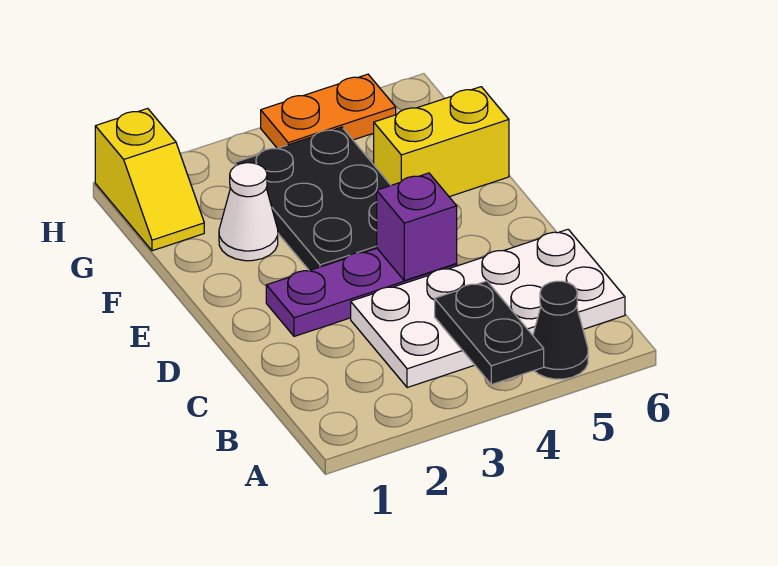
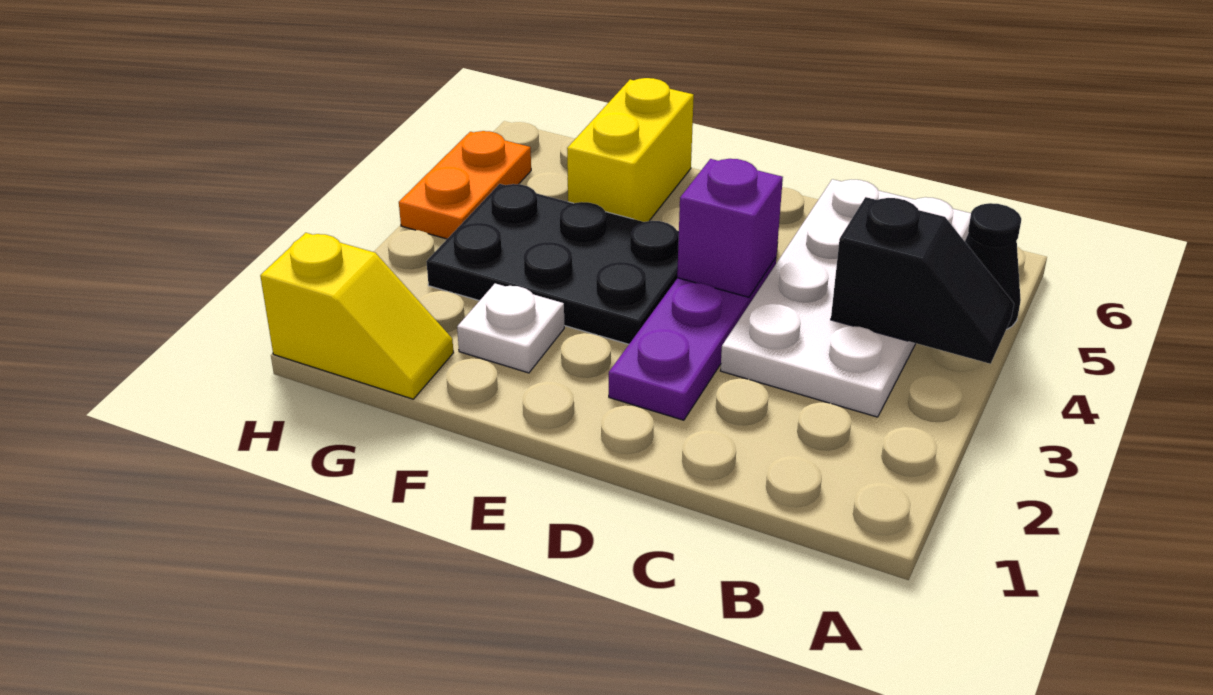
black plate A4:B4 level 2 -> black slope A4:B4 level 2 top B
white cone F2 level 1 -> white plate F2 level 1

